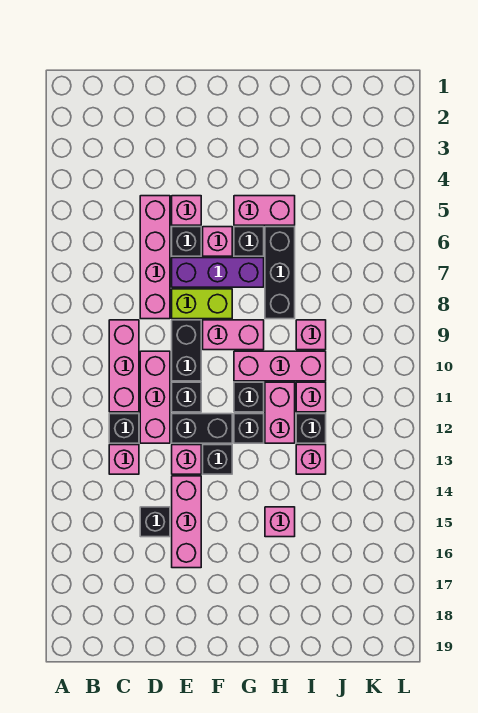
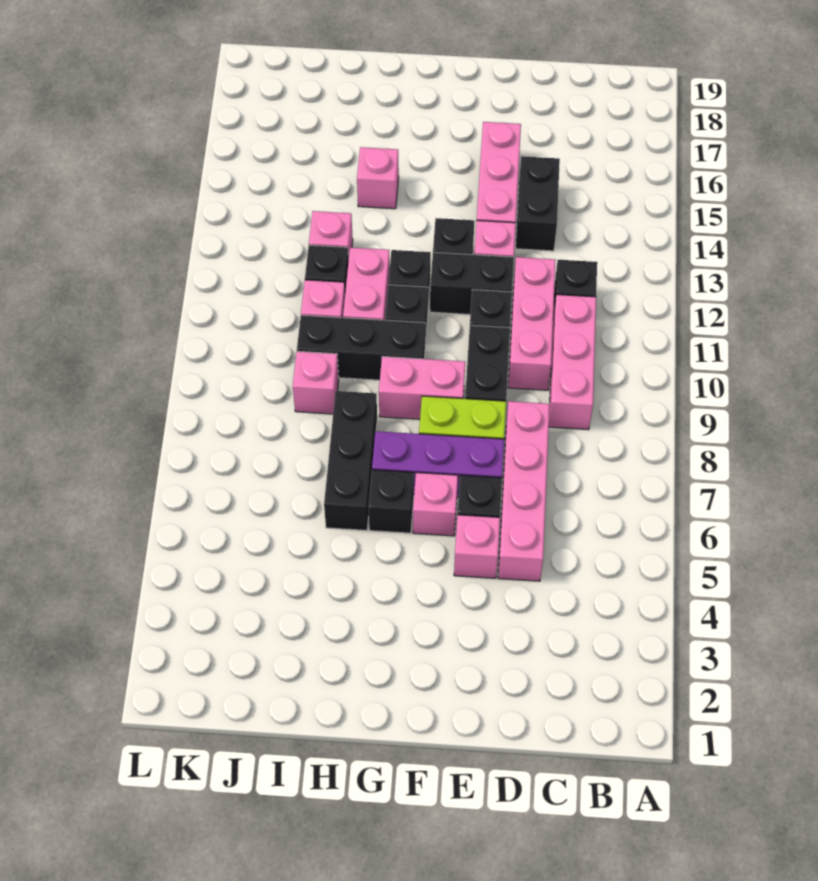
pink brick C13 level 1 -> none
black brick D15 level 1 -> black brick D14:D15 level 1
pink brick G5:H5 level 1 -> none
pink brick G10:I10 level 1 -> black brick G10:I10 level 1

